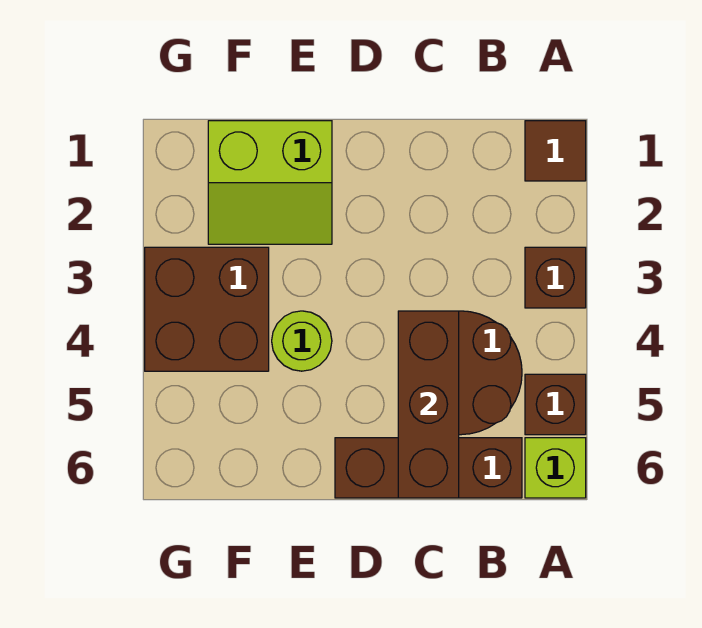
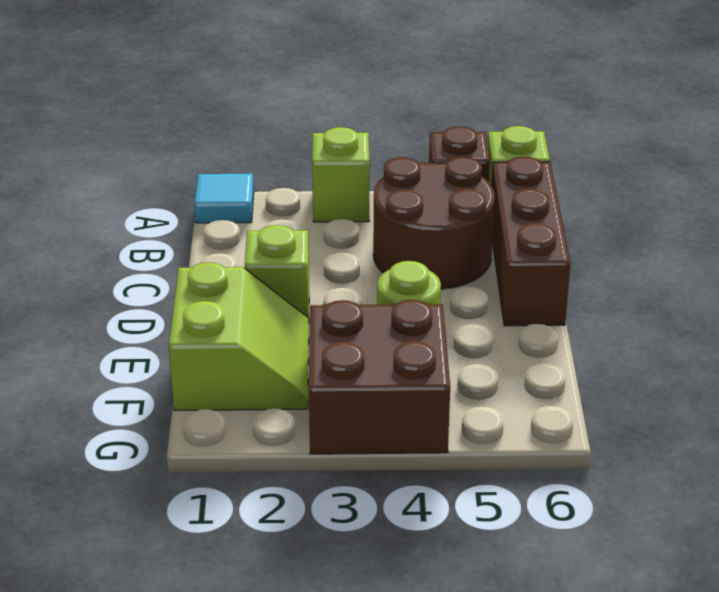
brown tile A1 level 1 -> cyan tile A1 level 1
brown brick A3 level 1 -> lime brick A3 level 1
brown brick C4:C6 level 2 -> none
none -> lime brick D2 level 1

